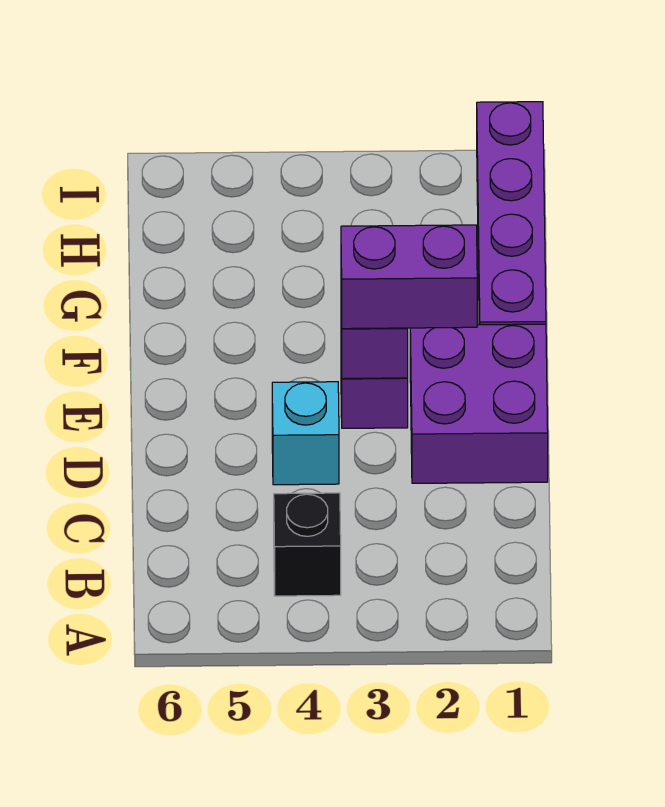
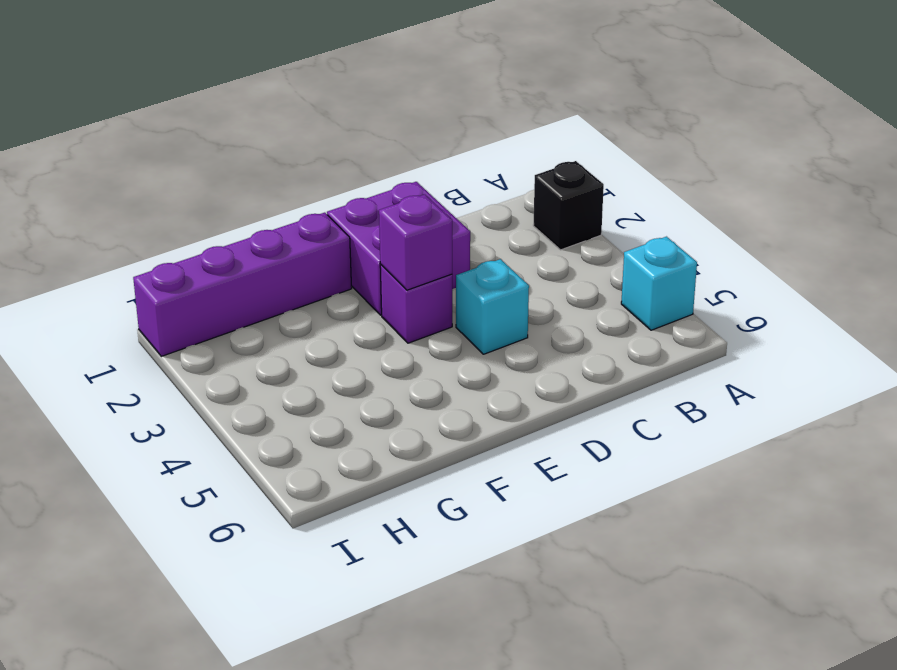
none -> cyan brick A5 level 1
black brick B4 level 1 -> black brick A2 level 1
purple brick E2:E3 level 3 -> none

